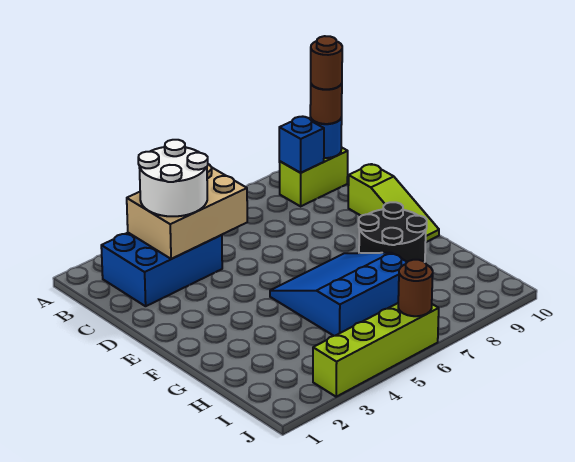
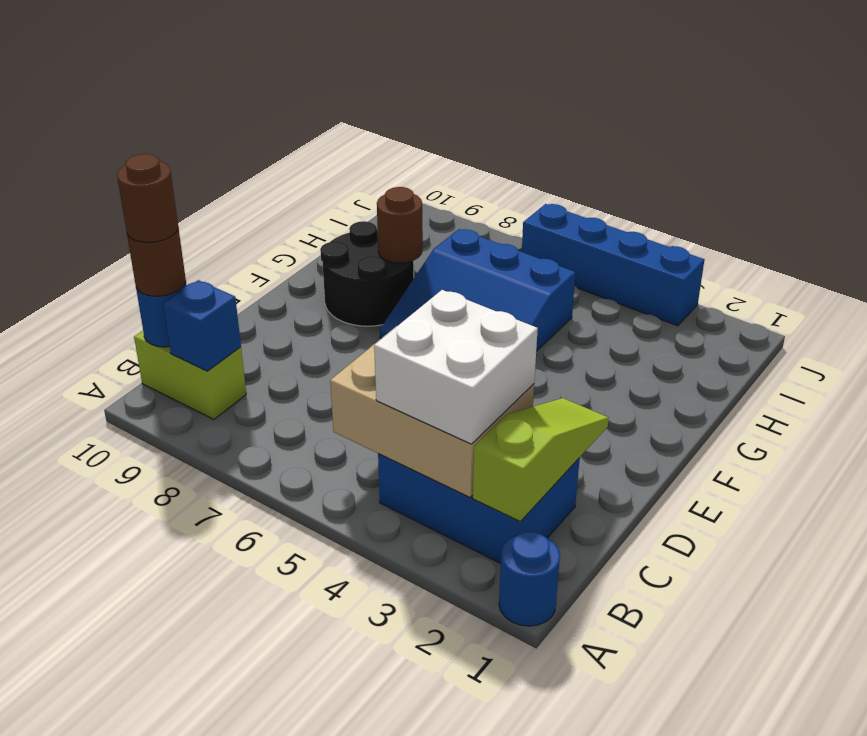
none -> blue round brick A1 level 1
white round brick B3:C4 level 3 -> white brick B3:C4 level 3
lime slope D10:F10 level 1 top D -> lime slope B2:D2 level 2 top B
lime brick J3:J6 level 1 -> blue brick J3:J6 level 1
brown round brick J6 level 2 -> brown round brick G8 level 2

